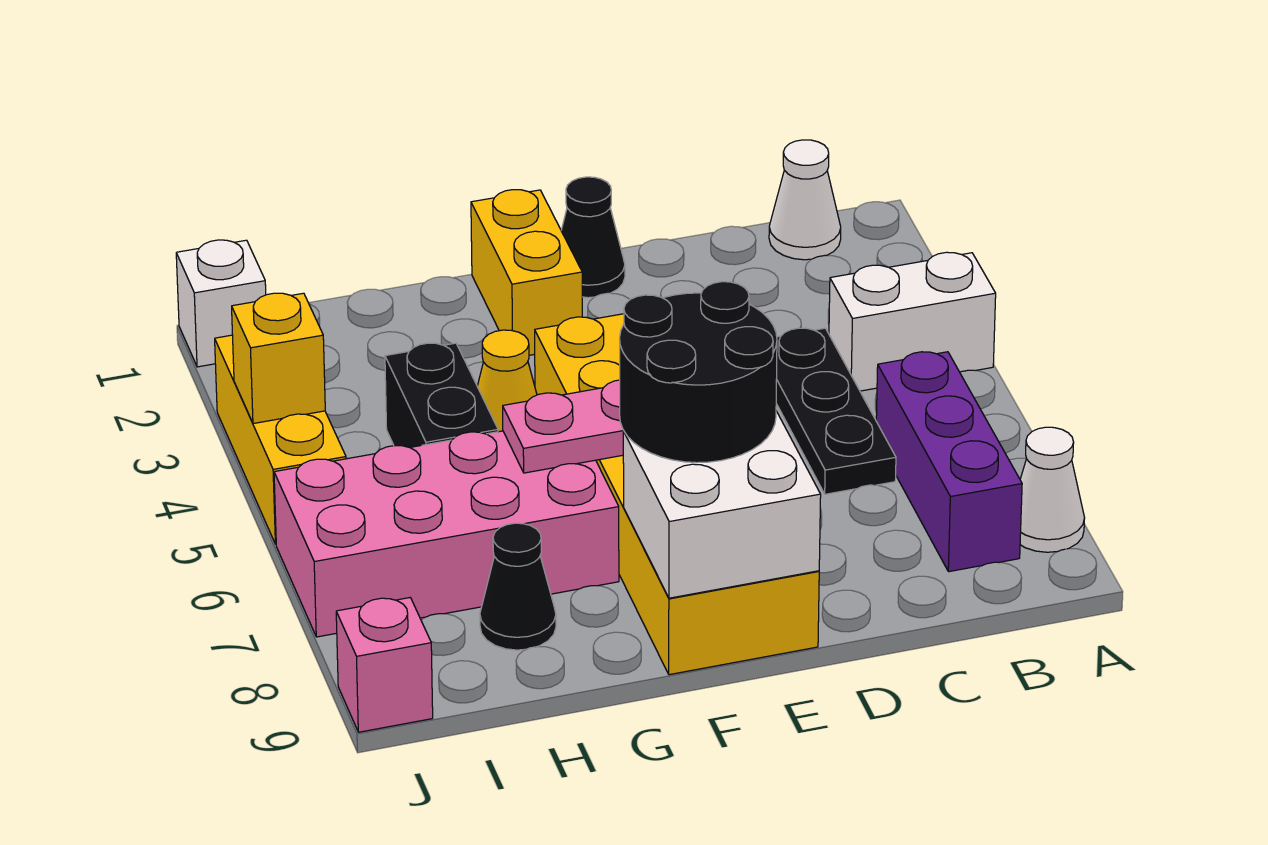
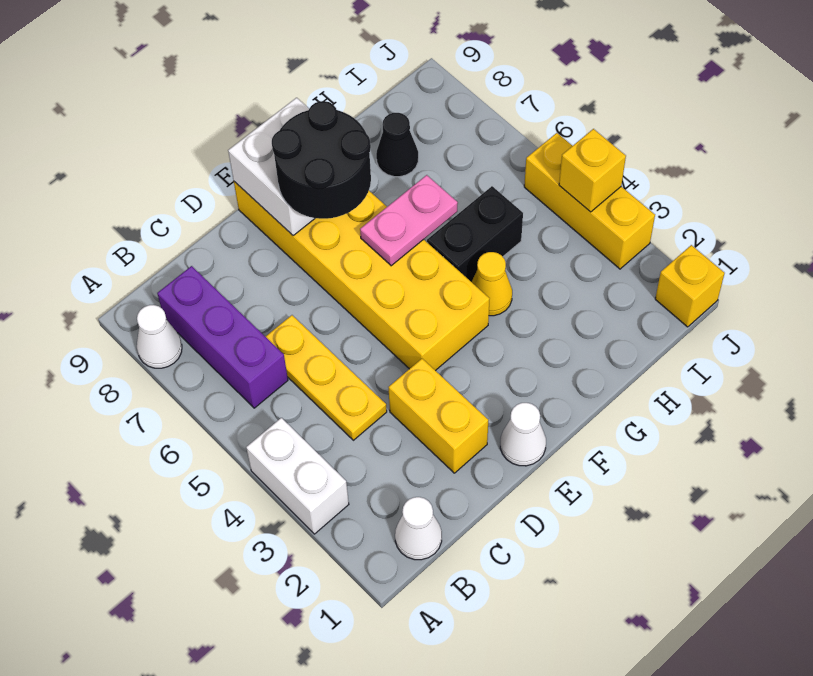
white brick A4:B4 level 1 -> white brick A3:A4 level 1
black plate C4:C6 level 1 -> yellow plate C4:C6 level 1
black cone E1 level 1 -> white cone E1 level 1
yellow brick F1:F2 level 1 -> yellow brick D2:D3 level 1
pink brick G6:J7 level 1 -> none
black brick H4:H5 level 1 -> black brick G5:H5 level 1
white brick J1 level 1 -> yellow brick J1 level 1
pink brick J9 level 1 -> none

